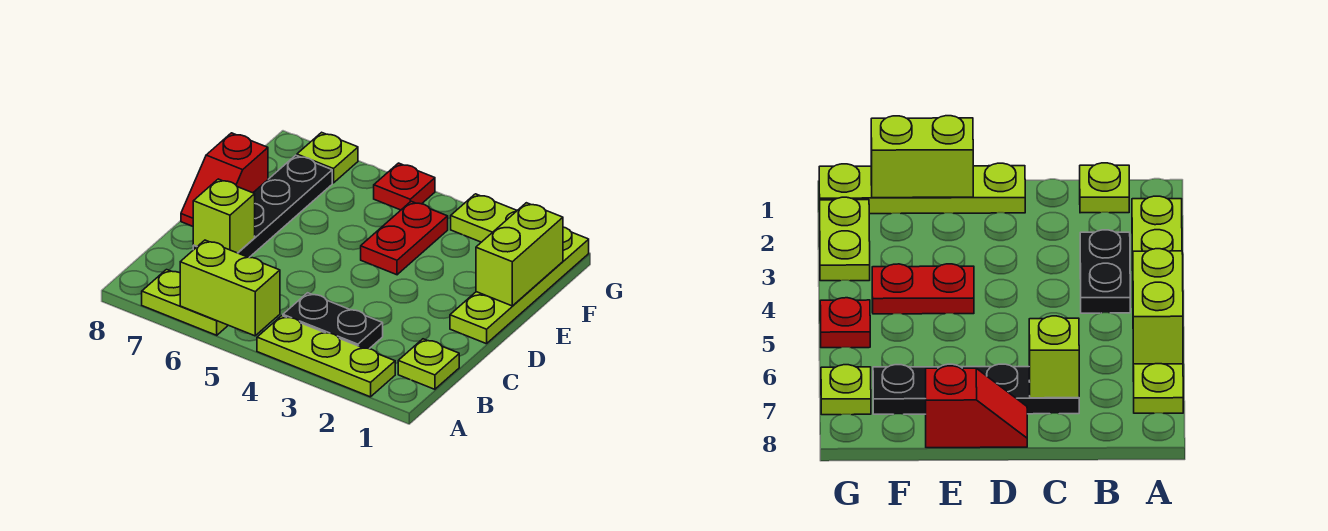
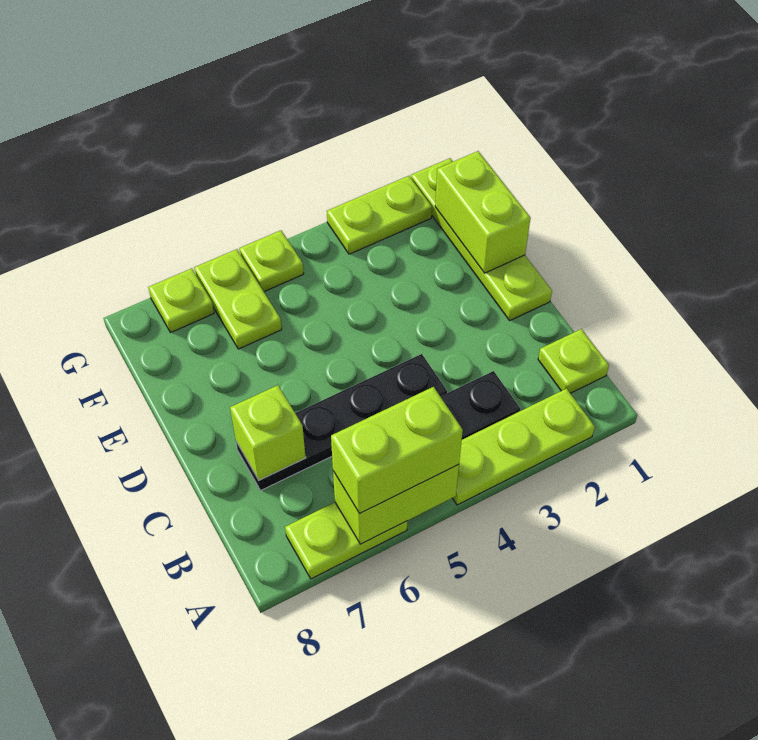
none -> lime brick A5:A6 level 3
black plate C7:F7 level 1 -> black plate C4:C7 level 1
red slope D8:E8 level 1 top E -> none
red plate E4:F4 level 1 -> none
none -> lime plate F6:G6 level 1
red plate G5 level 1 -> lime plate G5 level 1

